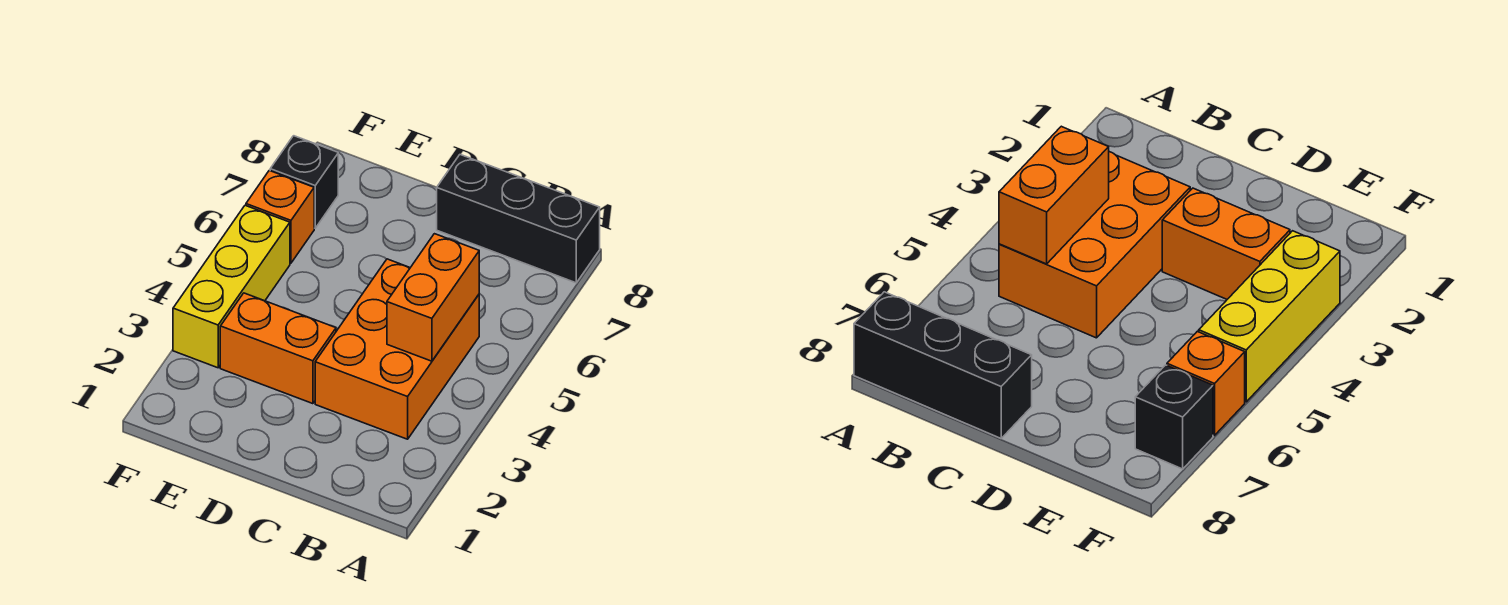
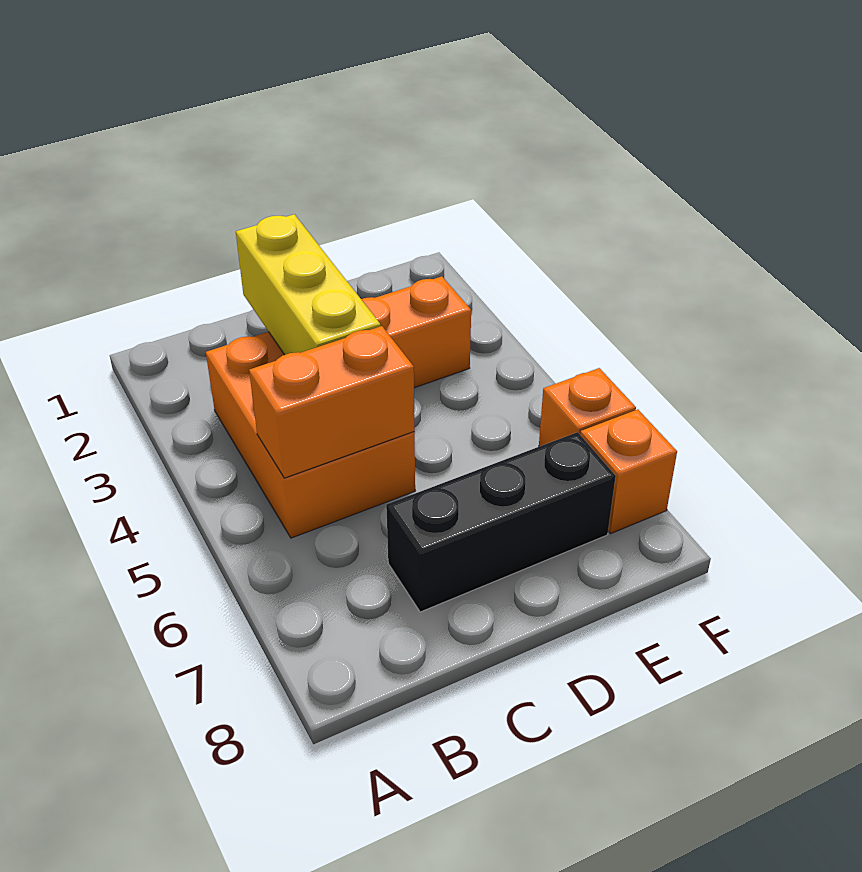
black brick A8:C8 level 1 -> black brick C7:E7 level 1
orange brick B4:B5 level 2 -> orange brick B5:C5 level 2
yellow brick F3:F5 level 1 -> yellow brick C2:C4 level 2
black brick F7 level 1 -> orange brick F7 level 1

